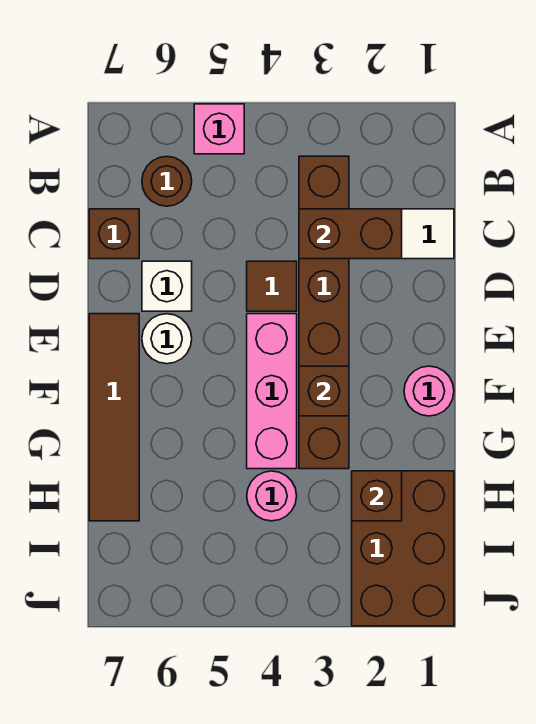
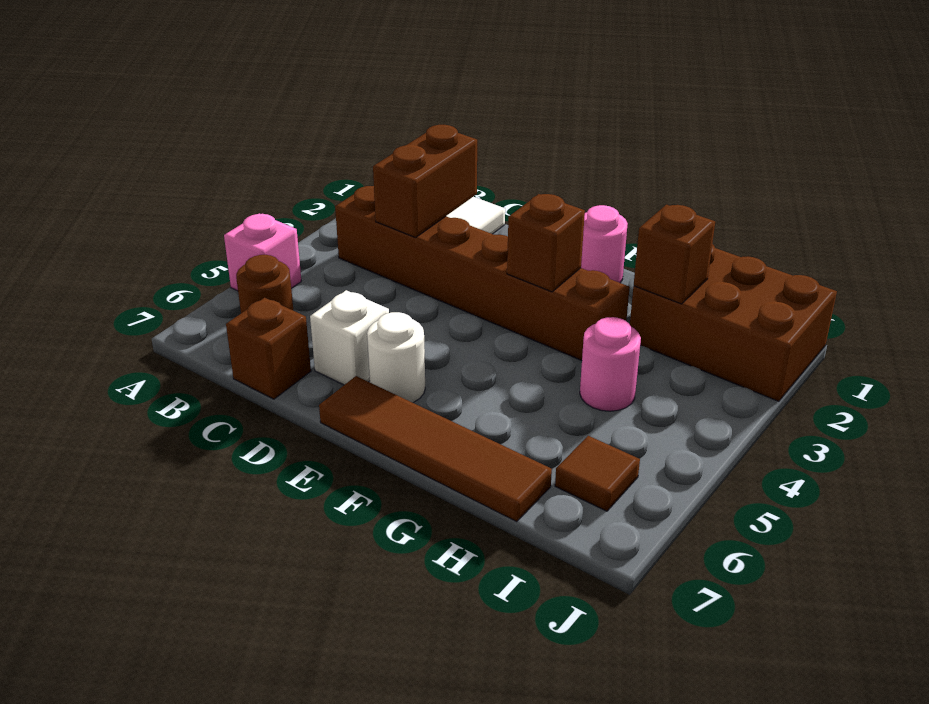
brown tile D4 level 1 -> brown tile I6 level 1
pink brick E4:G4 level 1 -> none

